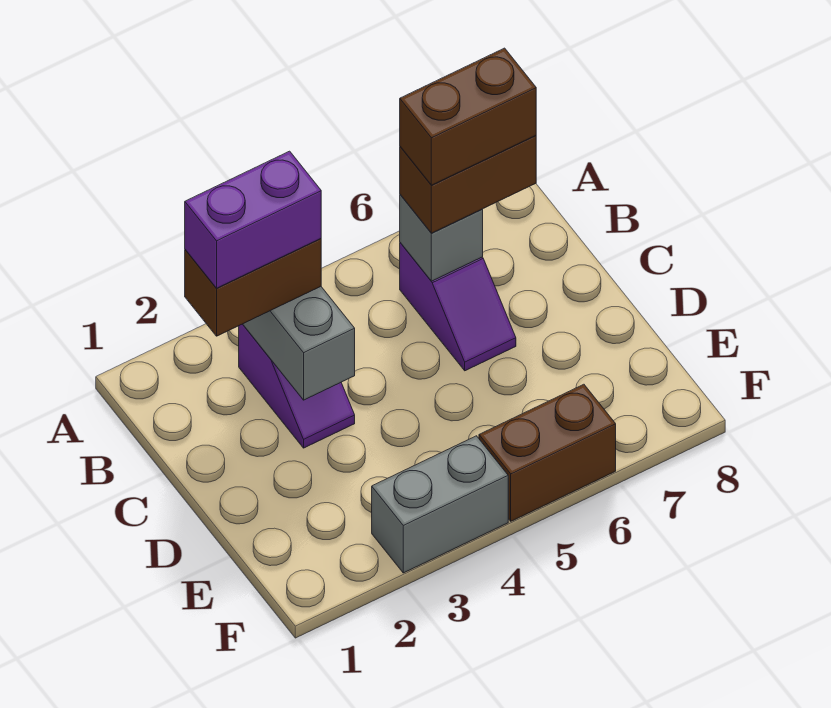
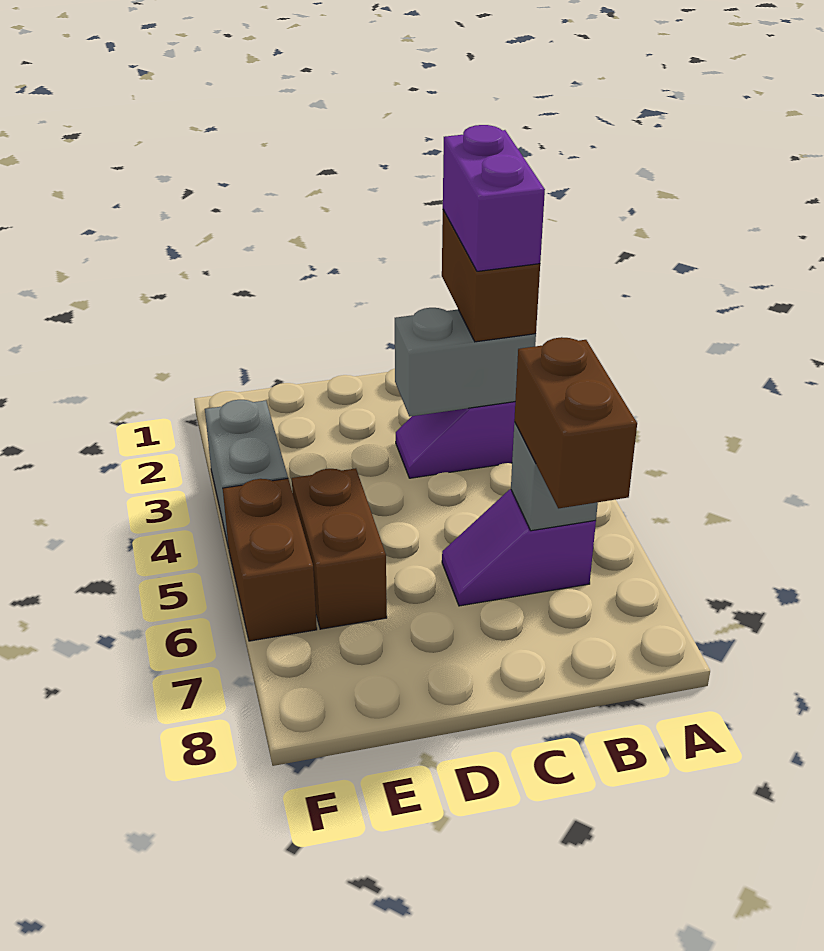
brown brick B6:B7 level 4 -> brown brick E5:E6 level 1

